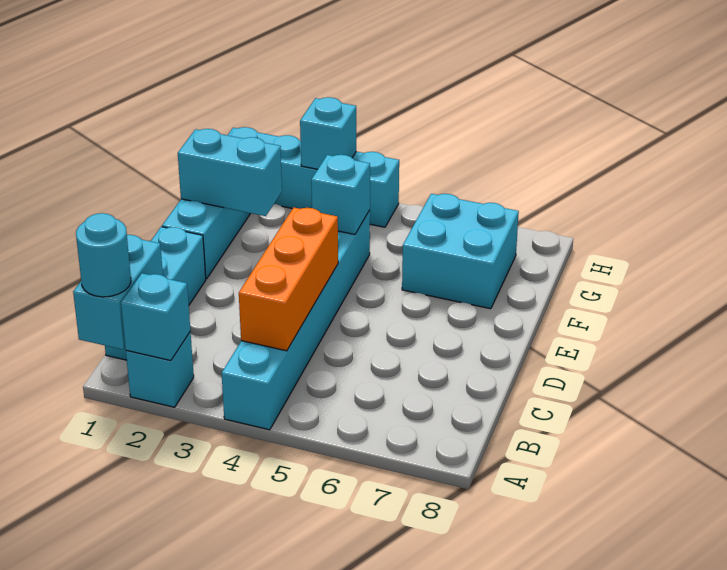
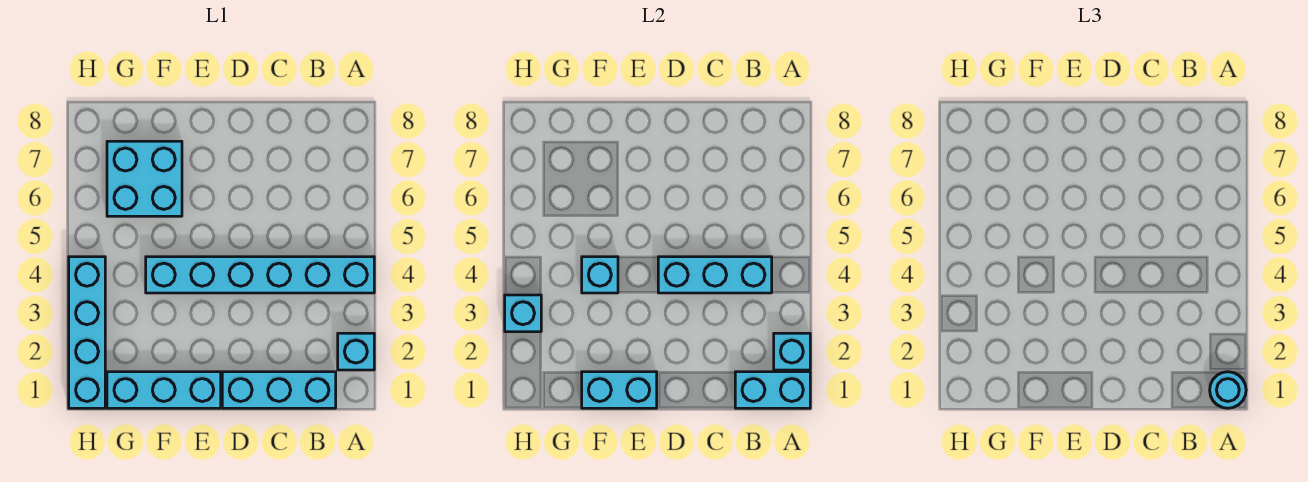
orange brick B4:D4 level 2 -> cyan brick B4:D4 level 2
cyan brick F1:F2 level 2 -> cyan brick E1:F1 level 2

